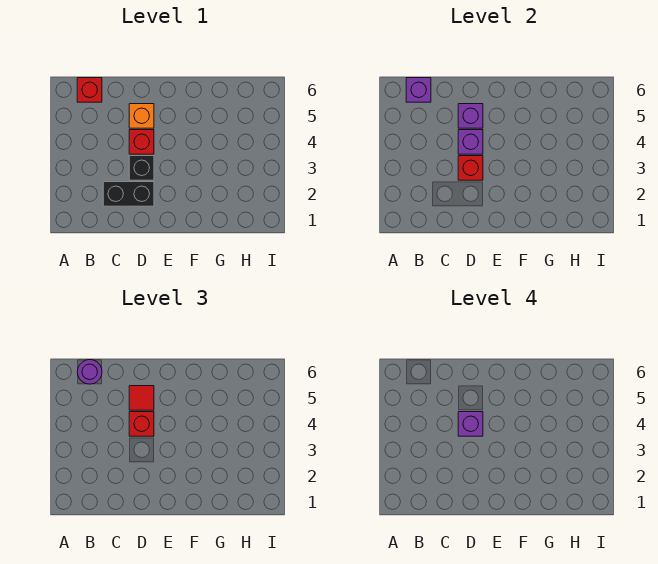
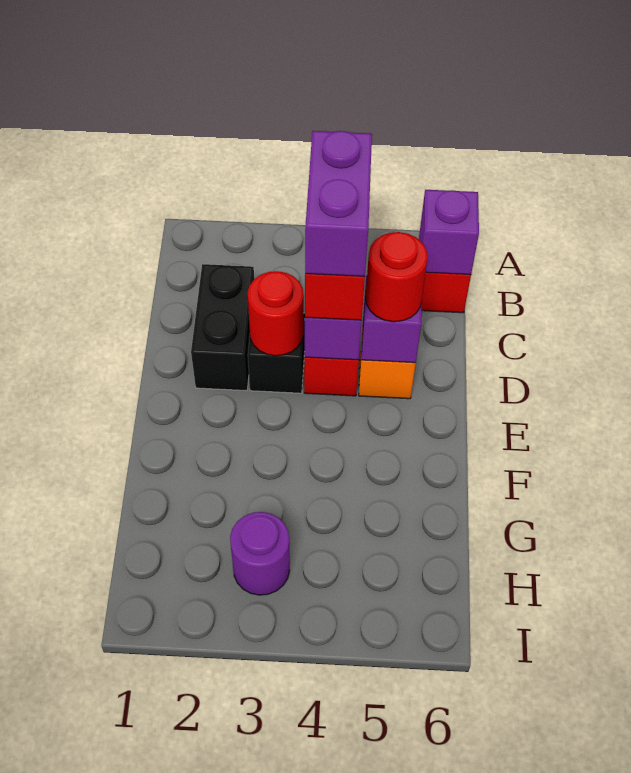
purple round brick B6 level 3 -> purple round brick H3 level 1
red brick D3 level 2 -> red round brick D3 level 2
purple brick D4 level 4 -> purple brick C4:D4 level 4
red tile D5 level 3 -> red round brick D5 level 3

